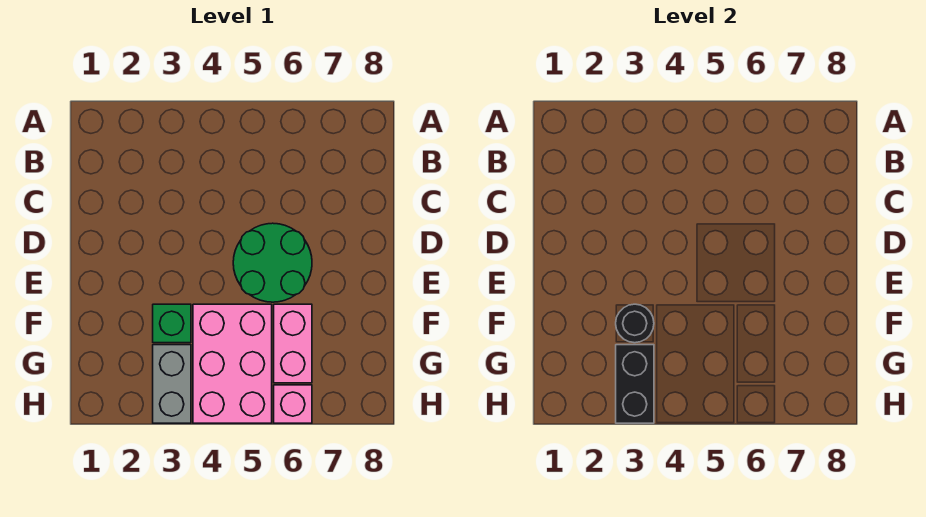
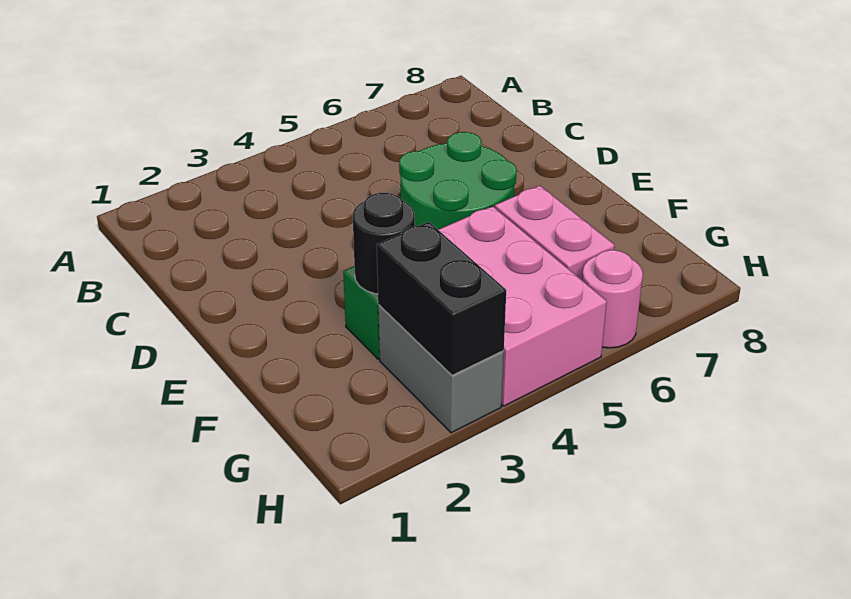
pink brick H6 level 1 -> pink round brick H6 level 1

